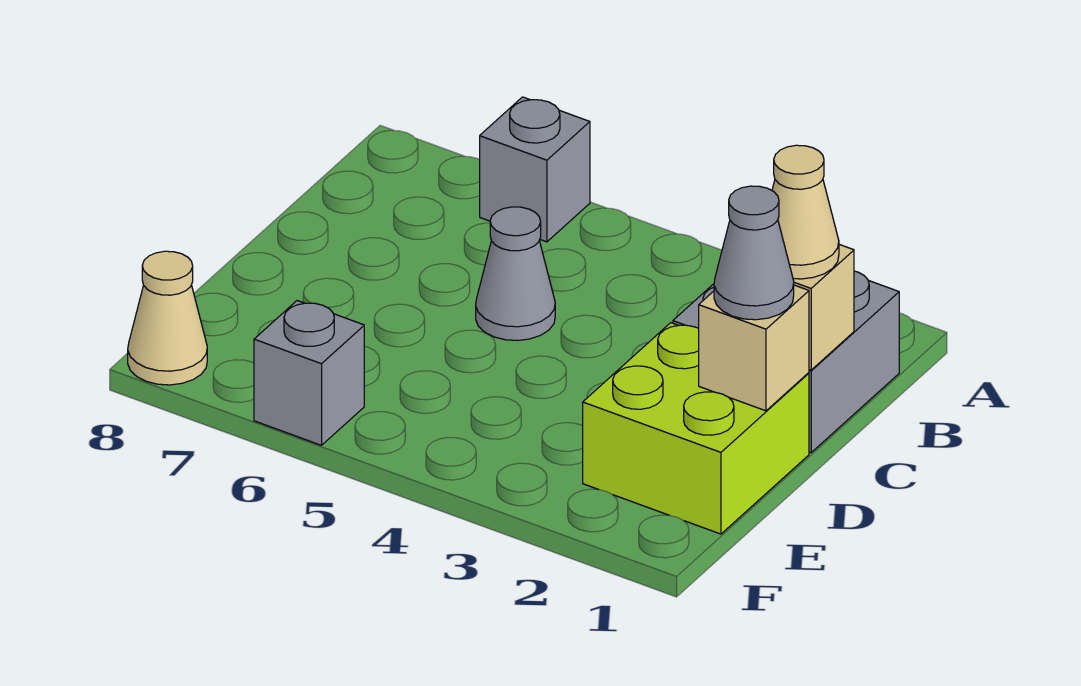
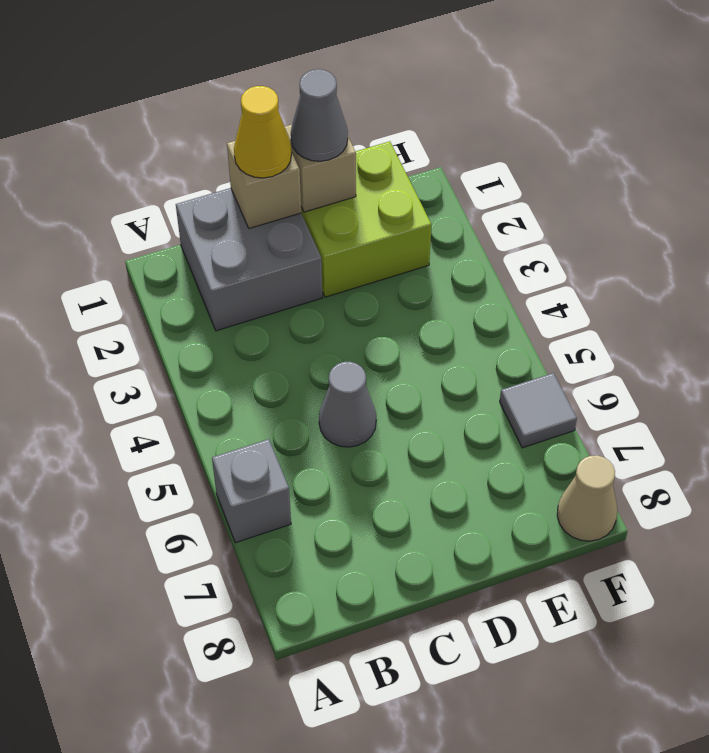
tan cone C1 level 3 -> yellow cone C1 level 3
grey brick F6 level 1 -> grey tile F6 level 1

